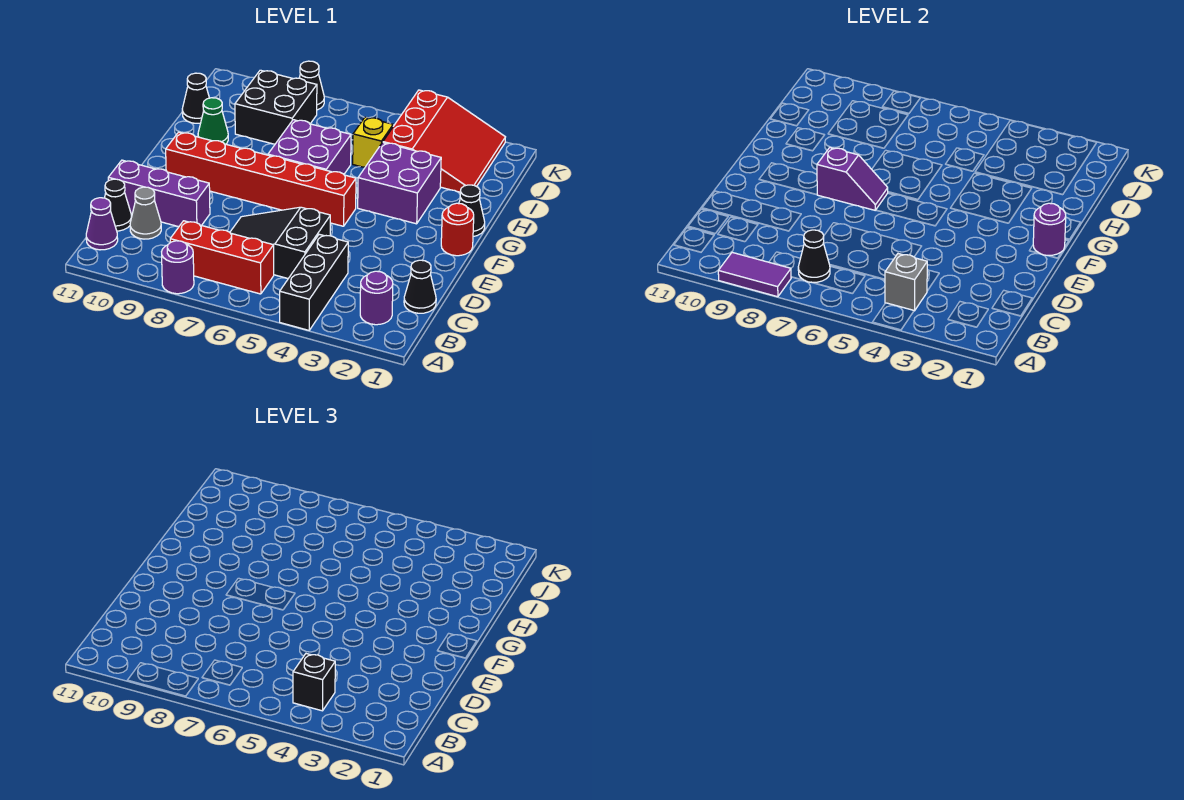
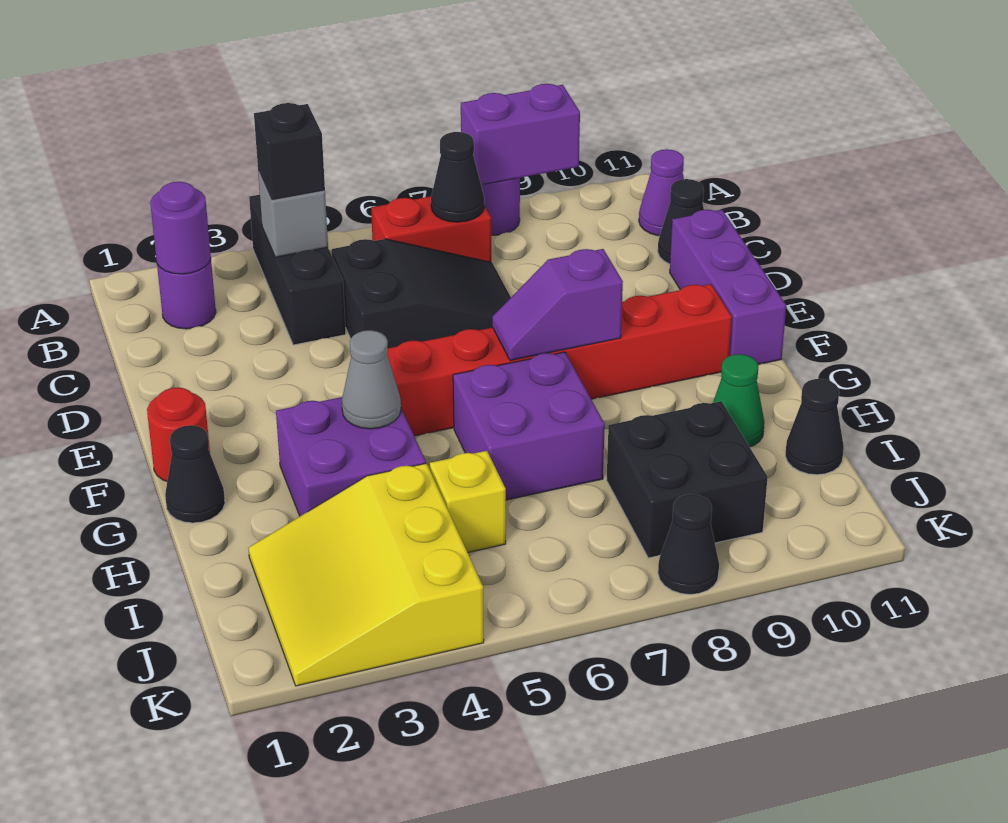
purple tile A8:A9 level 2 -> purple brick A8:A9 level 2
red brick B6:B8 level 1 -> red brick B6:B7 level 1
black cone C1 level 1 -> none
grey cone C10 level 1 -> grey cone G4 level 2
purple brick D9:D11 level 1 -> purple brick D11:F11 level 1
purple round brick F1 level 2 -> purple round brick B2 level 2
red slope I2:K4 level 1 top 4 -> yellow slope I2:K4 level 1 top 4

